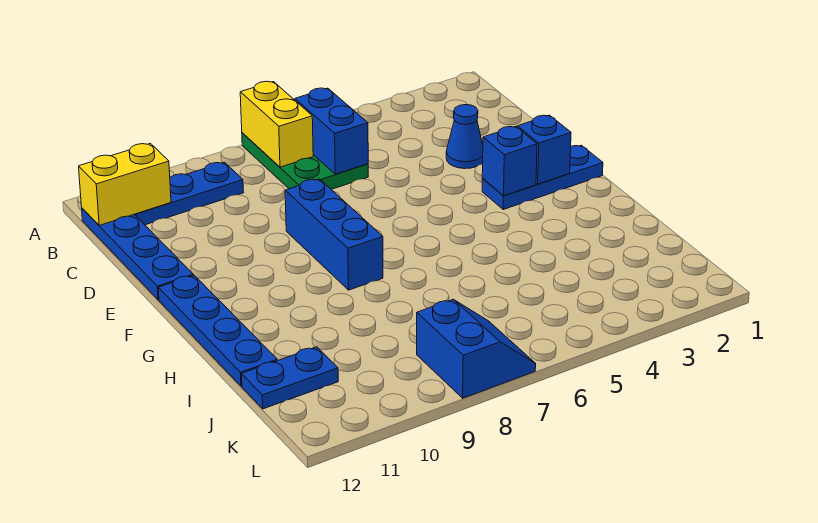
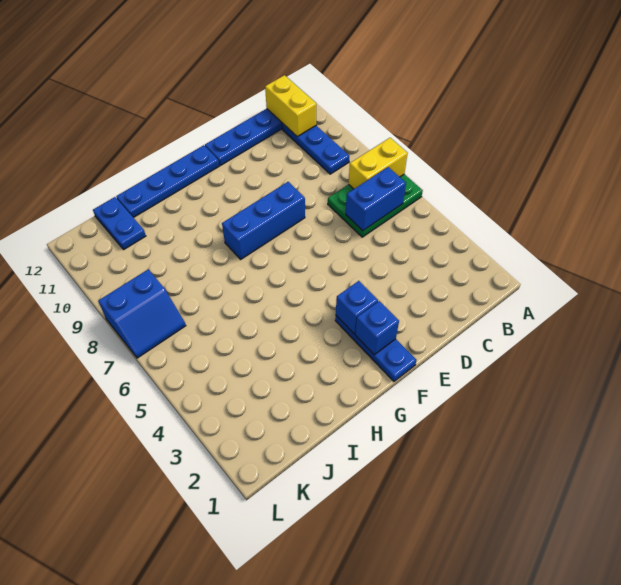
blue cone D3 level 1 -> none

